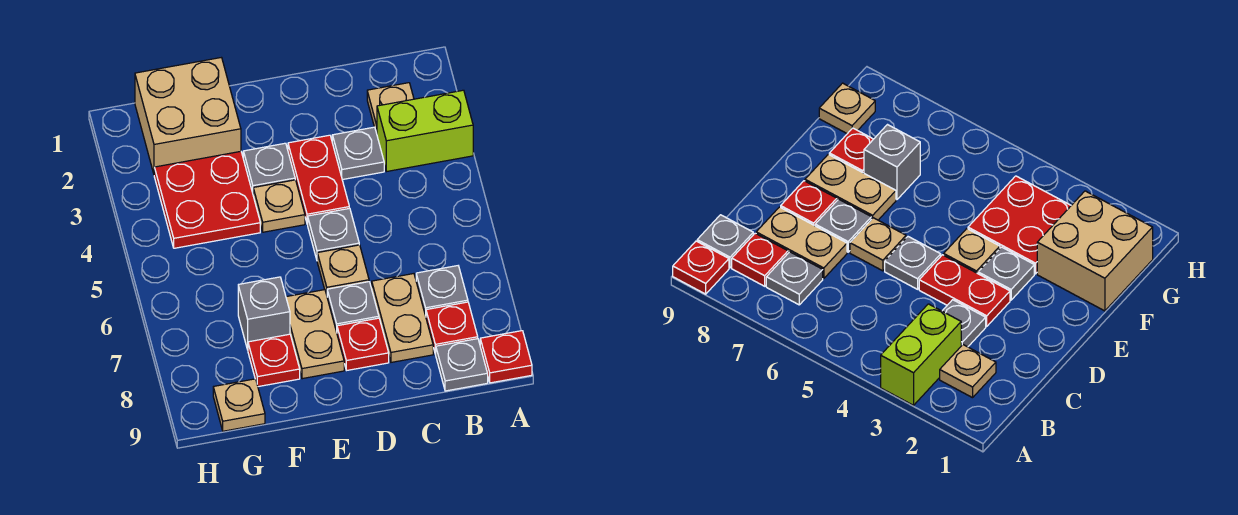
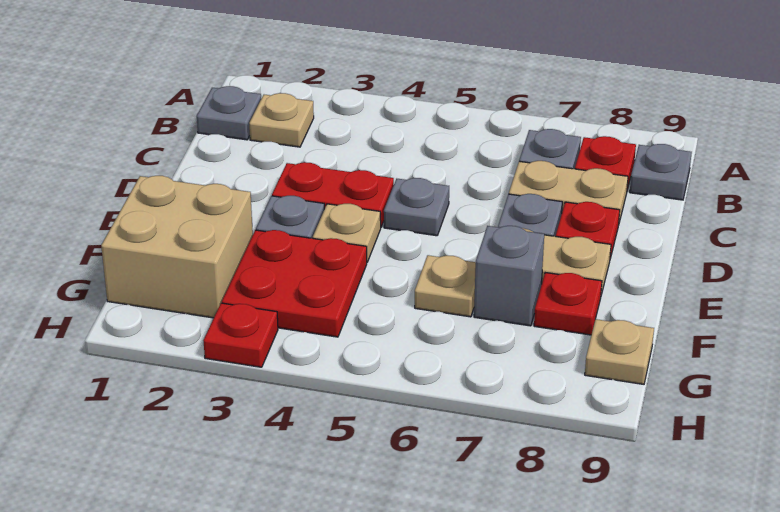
lime brick A3:B3 level 1 -> none
red plate A9 level 1 -> red plate H3 level 1
grey plate C3 level 1 -> grey plate B1 level 1
tan plate D6 level 1 -> tan plate F6 level 1

